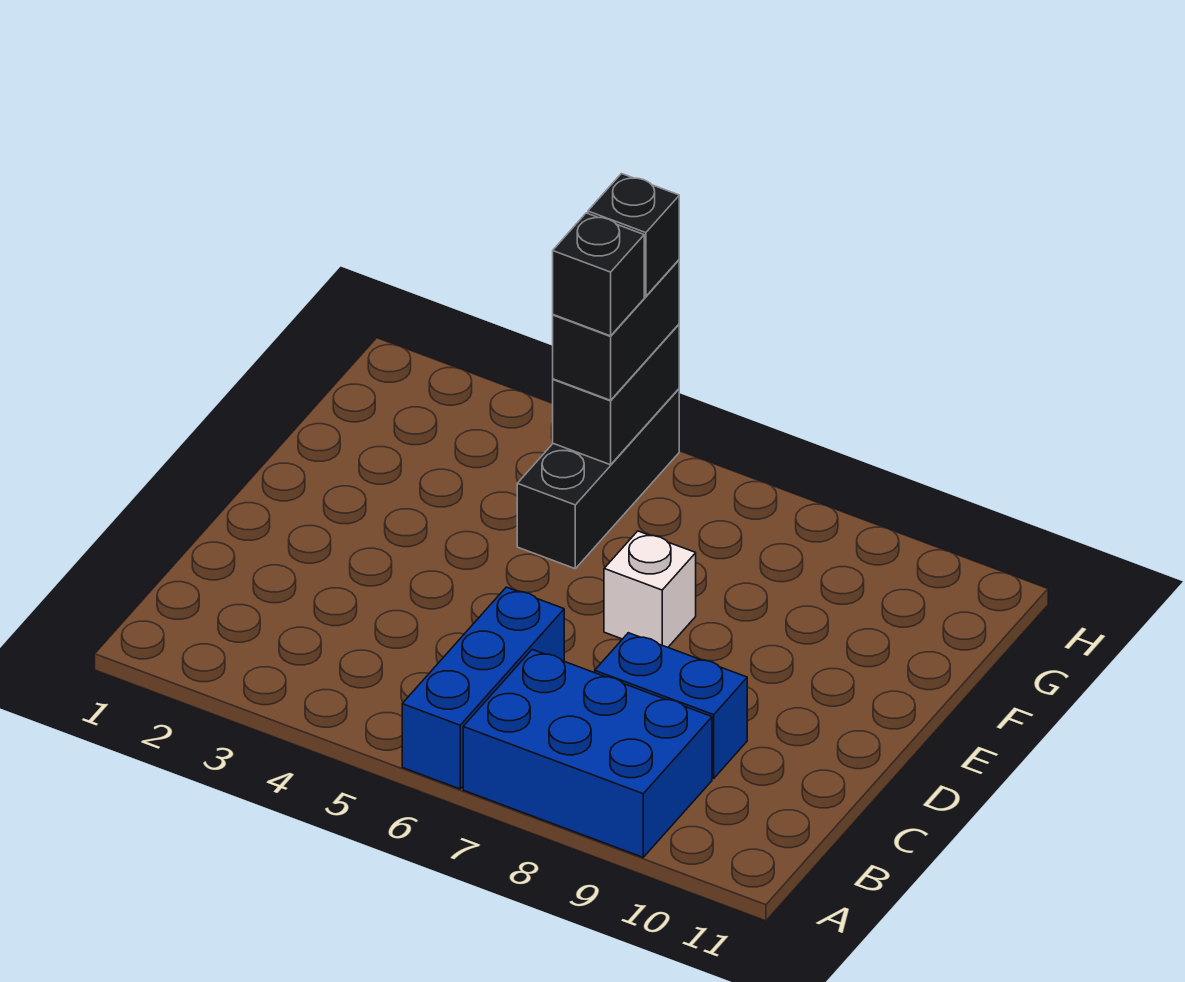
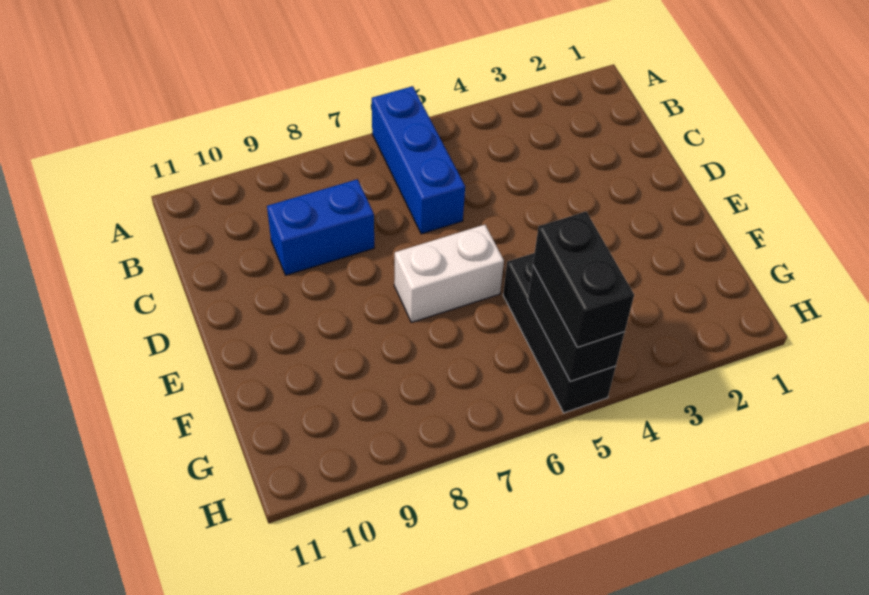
blue brick A7:B9 level 1 -> none
white brick E7 level 1 -> white brick E6:E7 level 1
black brick G5 level 4 -> none
black brick H5 level 4 -> none

